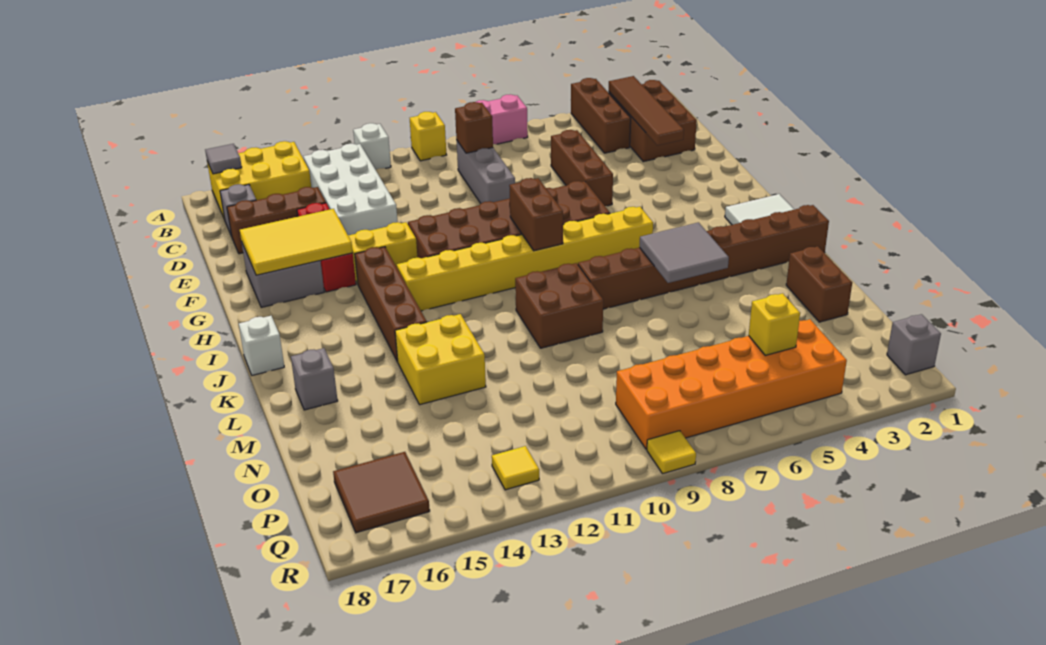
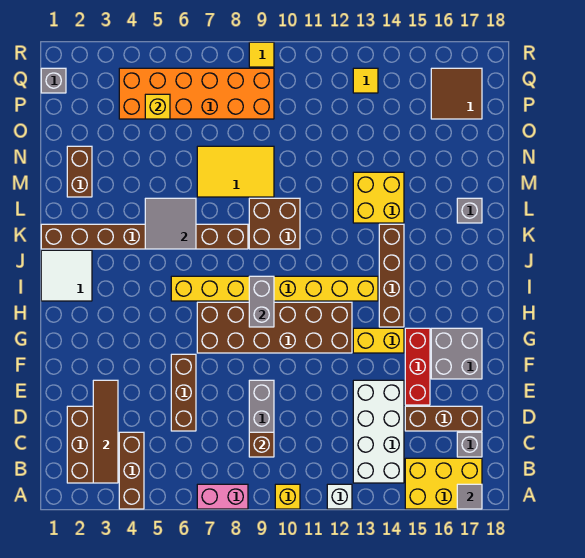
yellow tile F15:G17 level 2 -> yellow tile M7:N9 level 1
brown brick H9:I9 level 2 -> grey brick H9:I9 level 2
white brick J18 level 1 -> none

